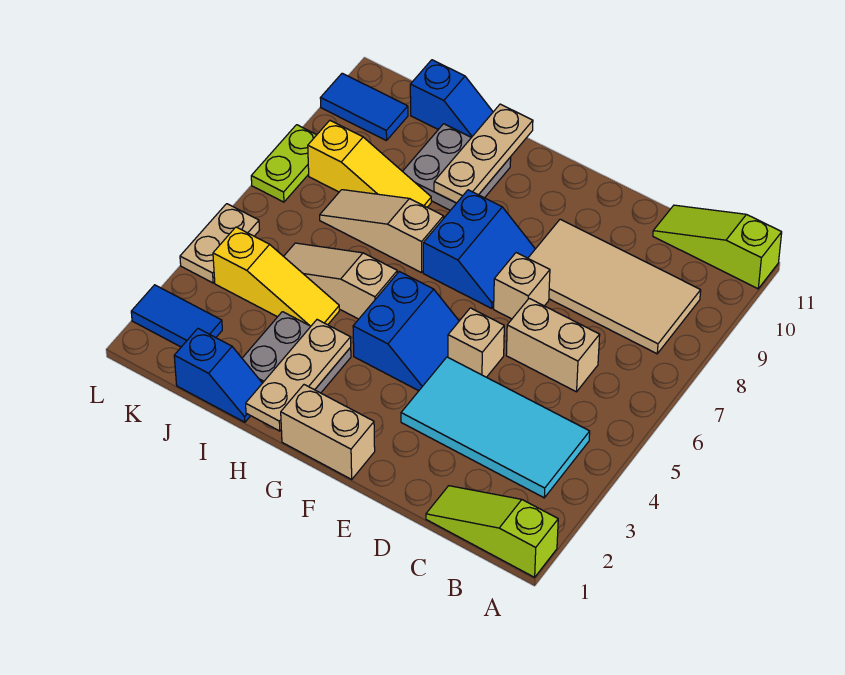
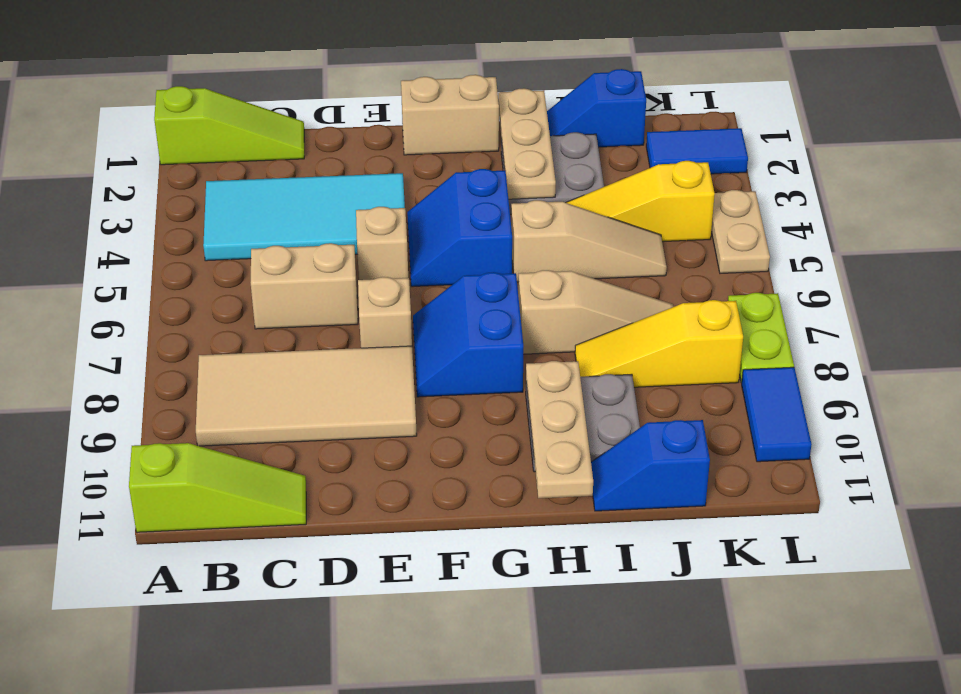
blue tile K10:L10 level 1 -> blue tile L9:L10 level 1

